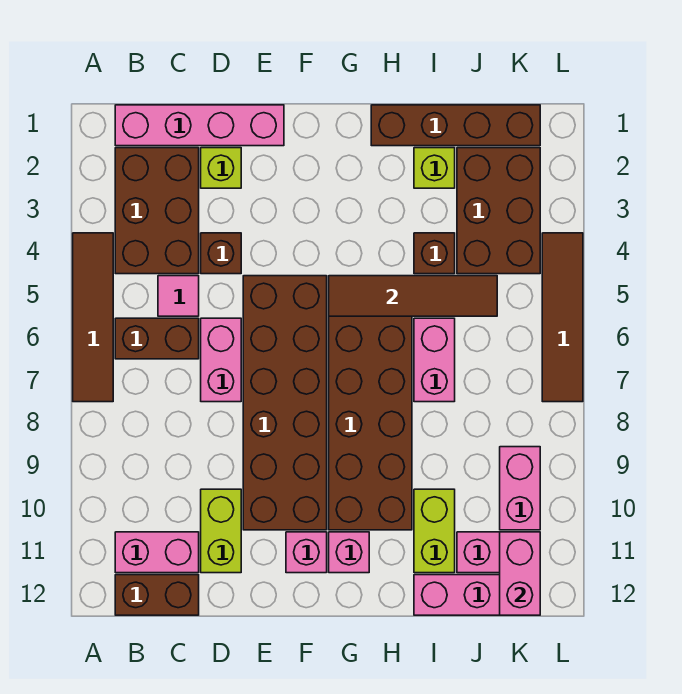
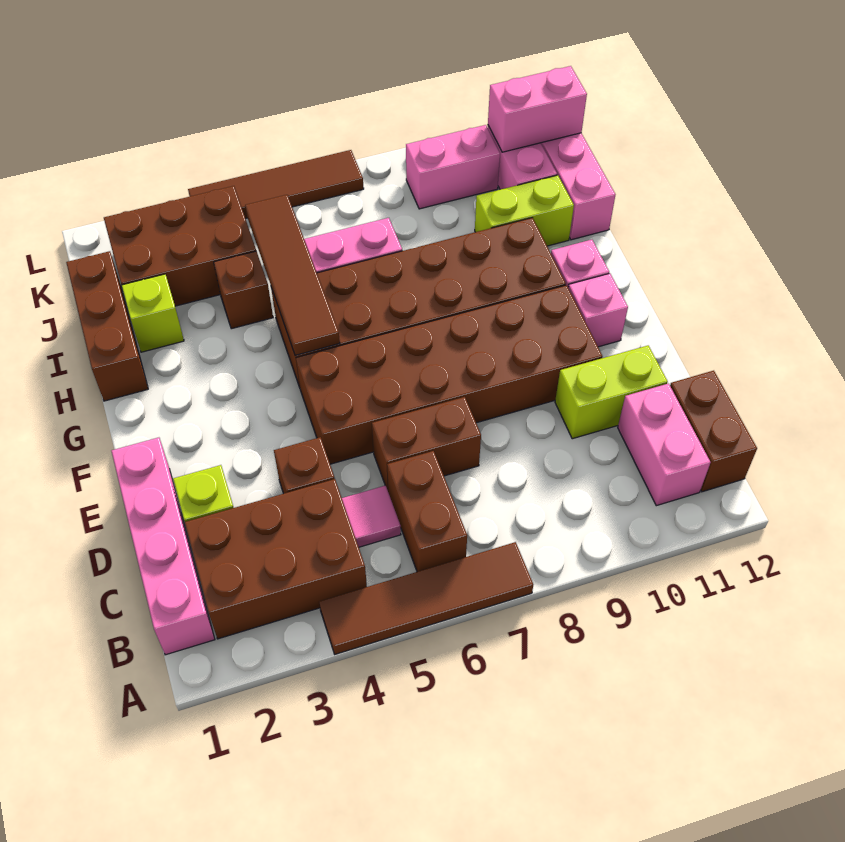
pink brick D6:D7 level 1 -> brown brick D6:D7 level 1
brown brick H1:K1 level 1 -> brown brick H1:J1 level 1

